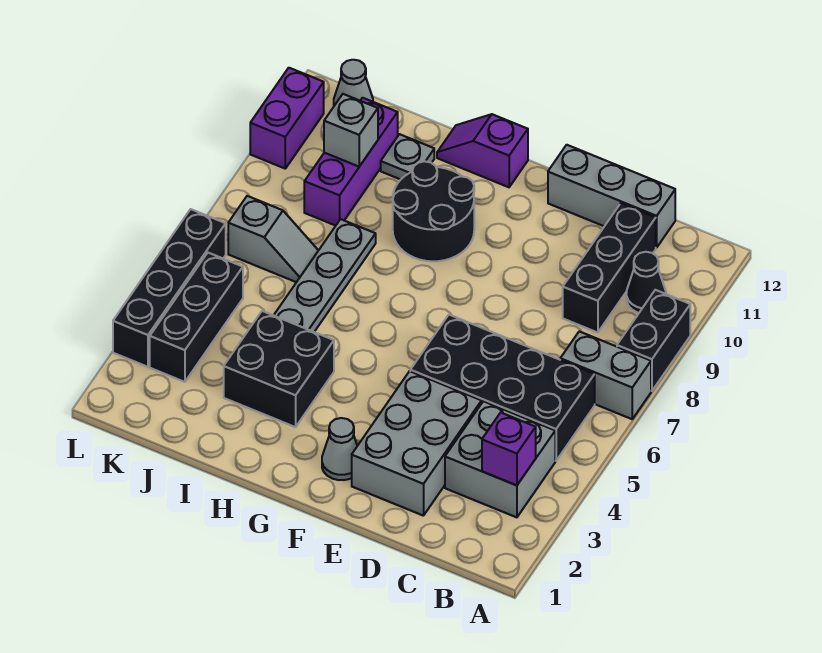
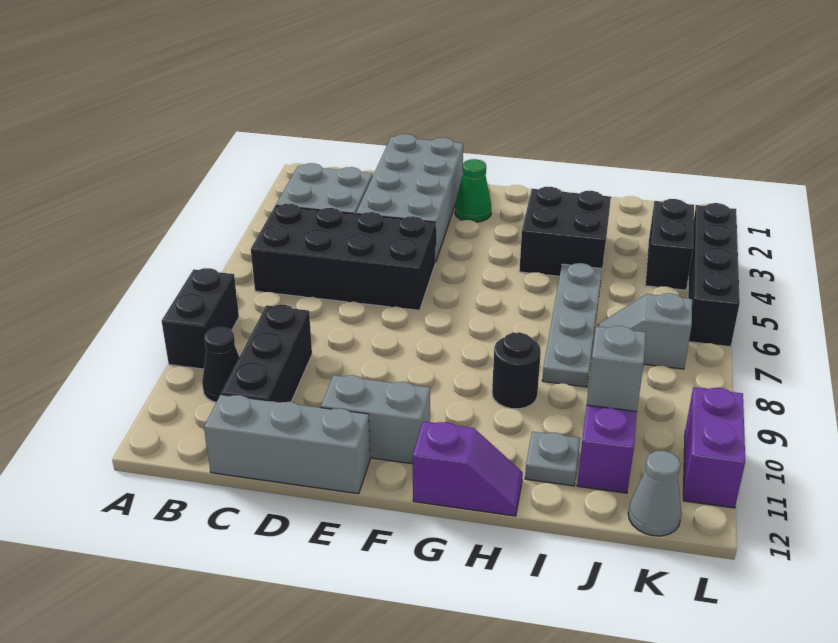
grey brick A7:B7 level 1 -> grey brick E11:F11 level 1
purple brick B3 level 2 -> none
grey brick D2:E4 level 1 -> grey brick D1:E4 level 1
grey cone F2 level 1 -> green cone F2 level 1
black round brick G9:H10 level 1 -> black round brick H9 level 1
black brick K3:K5 level 1 -> black brick K3:K4 level 1

